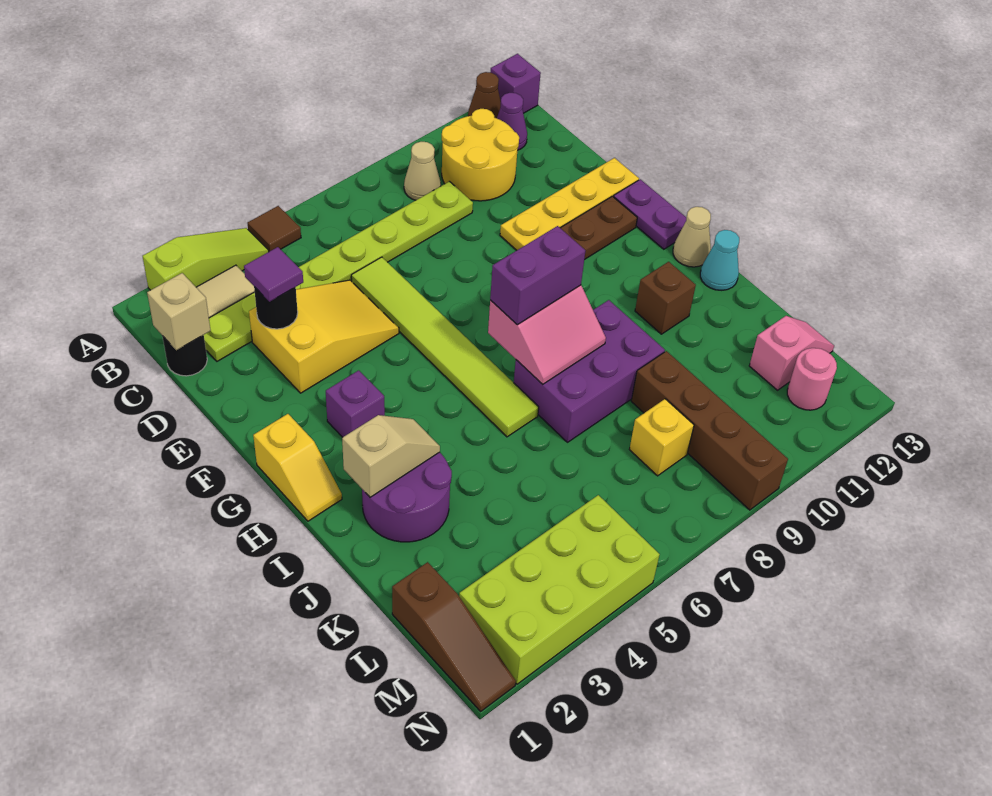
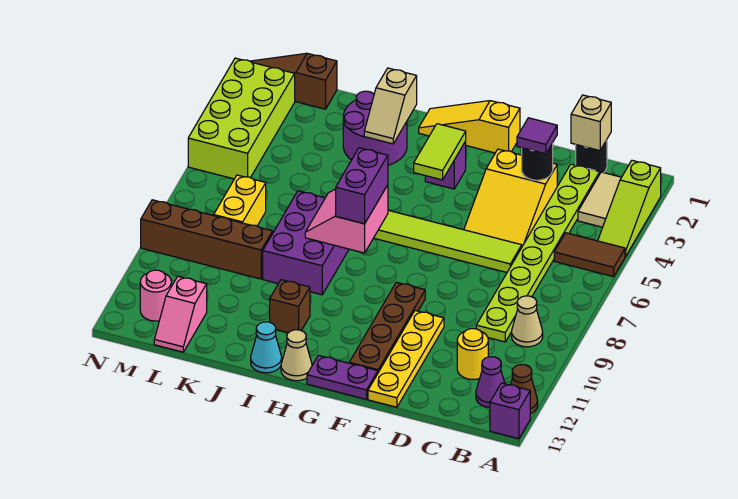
brown tile A5 level 1 -> brown tile A5:B5 level 1
yellow round brick B10:C11 level 1 -> yellow round brick C11 level 1
yellow slope G1:H1 level 1 top G -> yellow slope F1:H1 level 1 top F
none -> lime tile G3:G4 level 2
yellow brick L8 level 1 -> yellow brick L7:L8 level 1

